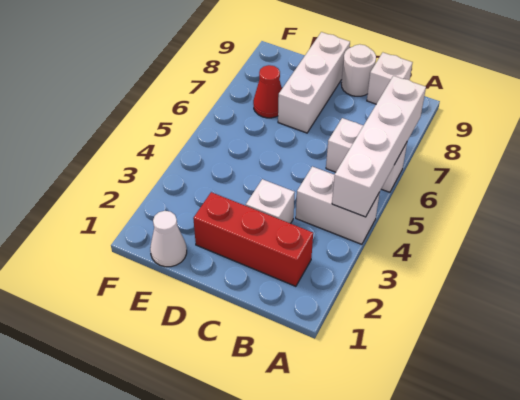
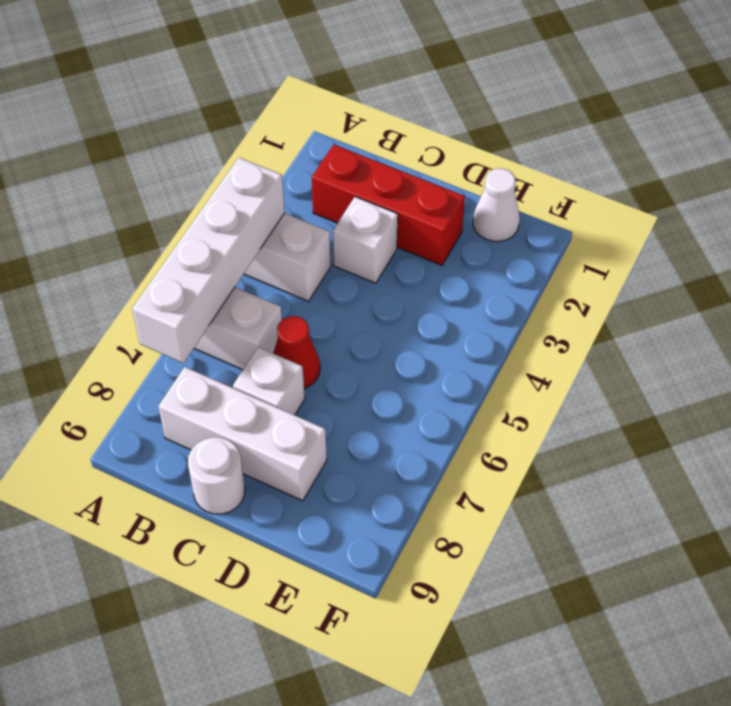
white brick B9 level 1 -> white brick C7 level 1
white brick D7:D9 level 1 -> white brick B8:D8 level 1
red cone E7 level 1 -> red cone C6 level 1

